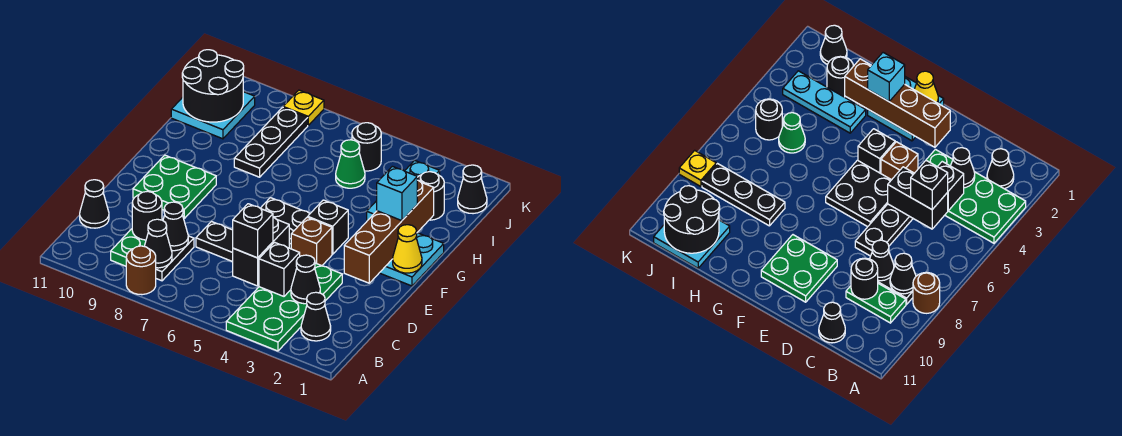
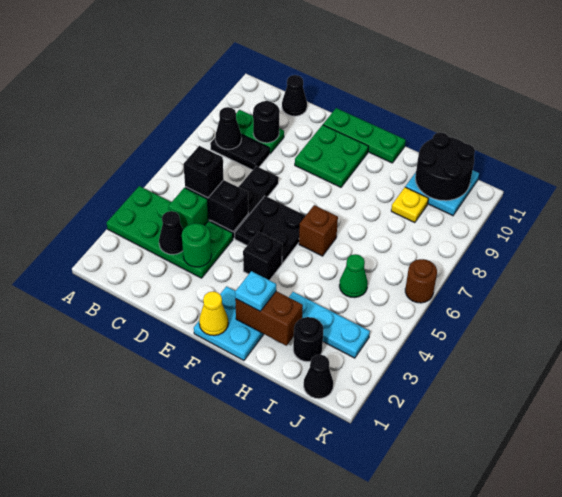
brown round brick A8 level 1 -> brown round brick K6 level 1
black cone B2 level 1 -> none
black brick C4 level 2 -> green brick C4 level 2
black cone C8 level 2 -> none
none -> green round brick D3 level 2
brown brick E2:H2 level 2 -> brown brick G2:H2 level 2
brown brick E4 level 1 -> brown brick G6 level 1
none -> green plate E11:G11 level 1
cyan brick G2 level 3 -> cyan plate G2 level 3
black plate H8:J8 level 1 -> none
black round brick J5 level 1 -> none
yellow plate K8 level 1 -> yellow plate I9 level 1

